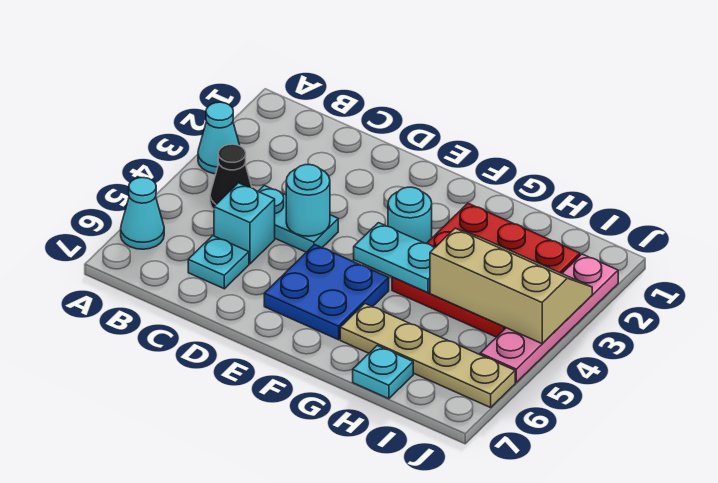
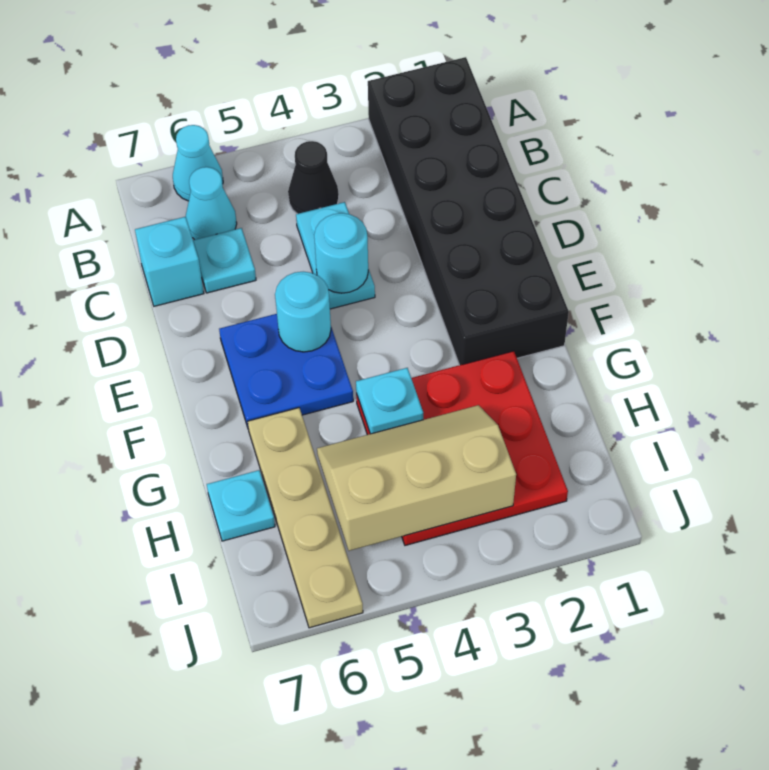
none -> black brick A1:F2 level 1
cyan cone A3 level 1 -> cyan cone B6 level 1
cyan brick C5 level 1 -> cyan brick C7 level 1
cyan round brick F3 level 1 -> cyan round brick E5 level 2
cyan plate F4:G4 level 2 -> cyan plate G4 level 2
tan slope H3:J4 level 2 top 4 -> tan slope H3:I5 level 2 top I
pink plate J2:J5 level 1 -> none

